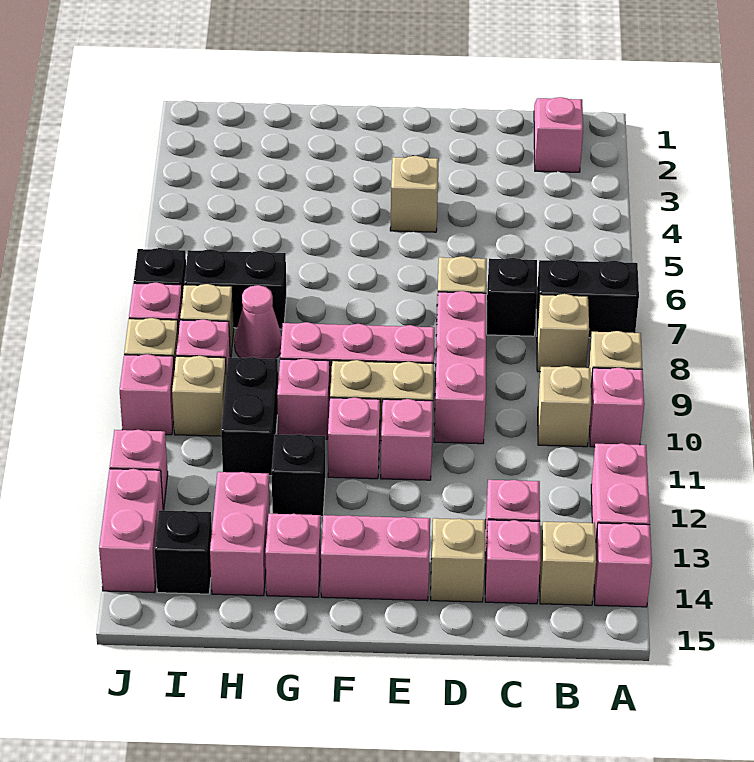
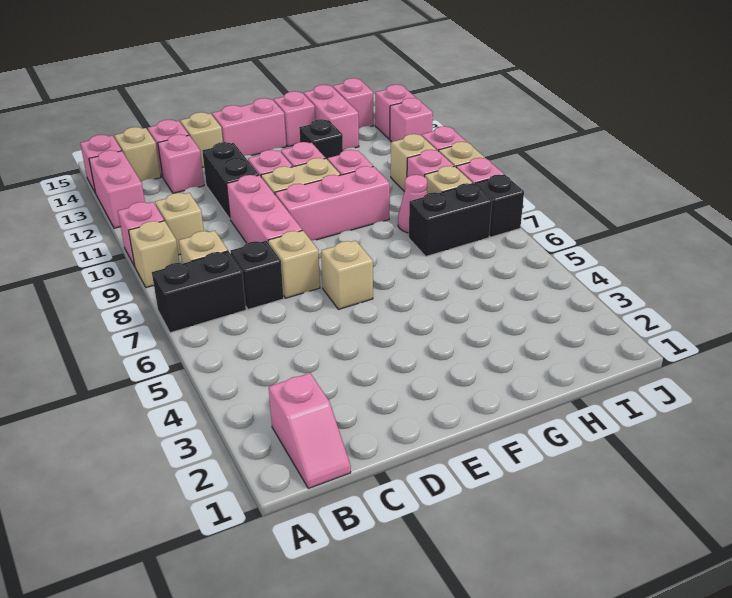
tan brick E4 level 1 -> tan brick E6 level 1
black brick H10:H11 level 1 -> black brick D11:D12 level 1
black brick I14 level 1 -> pink brick I14 level 1
pink brick J13:J14 level 1 -> pink brick J13 level 1

